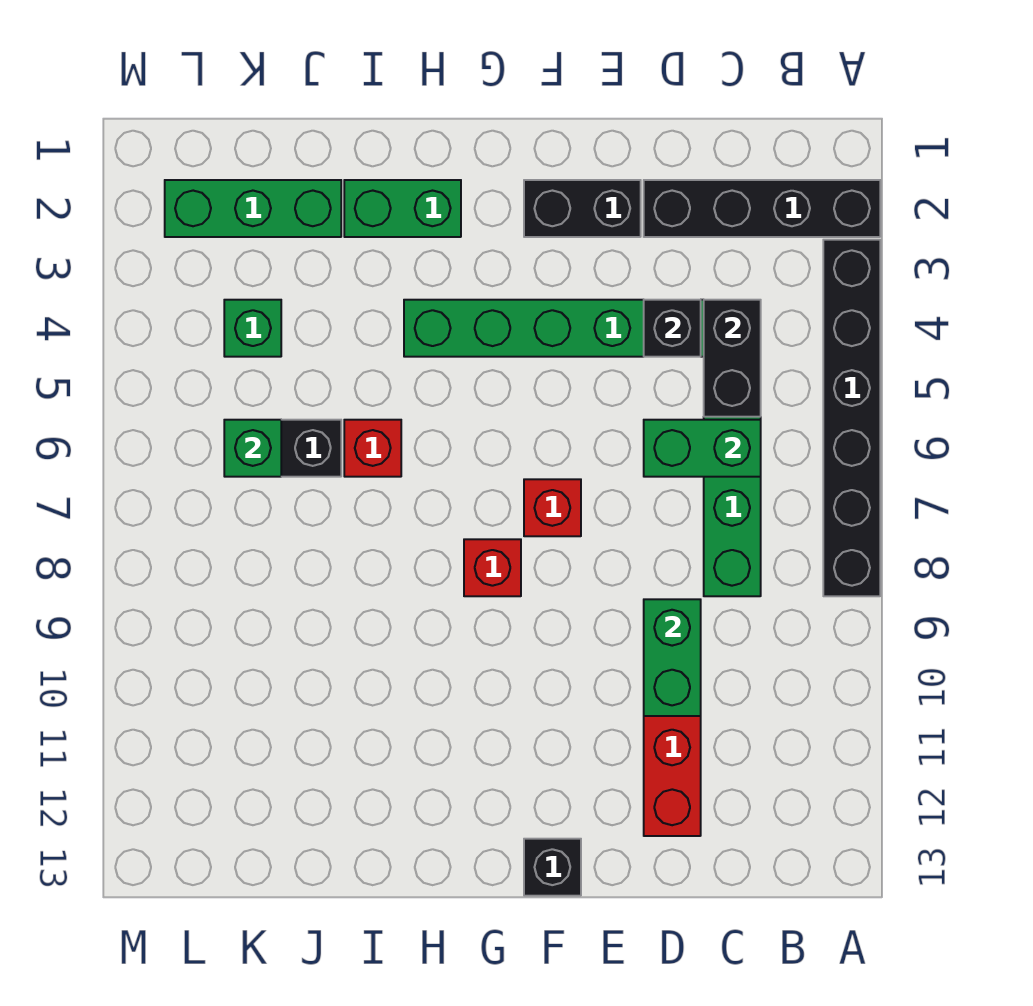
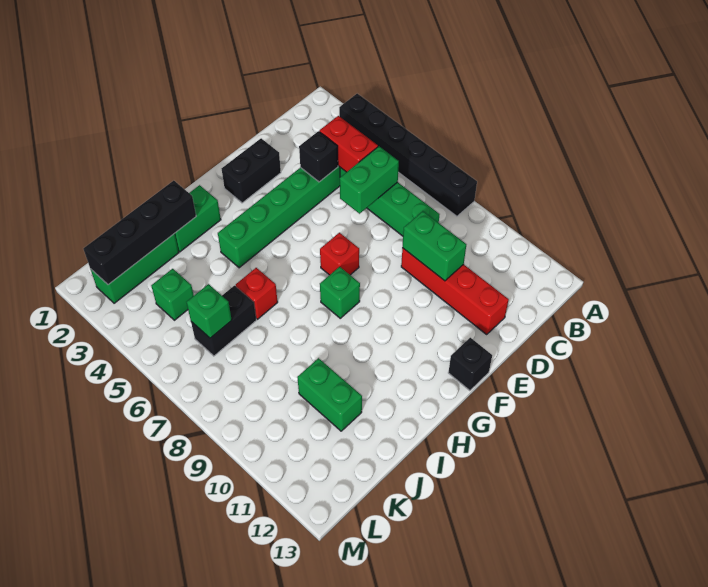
black brick A2:D2 level 1 -> black brick I2:L2 level 2
black brick C4:C5 level 2 -> red brick C4:C5 level 2
red brick G8 level 1 -> green brick G8 level 1
none -> green brick J10:J11 level 1

